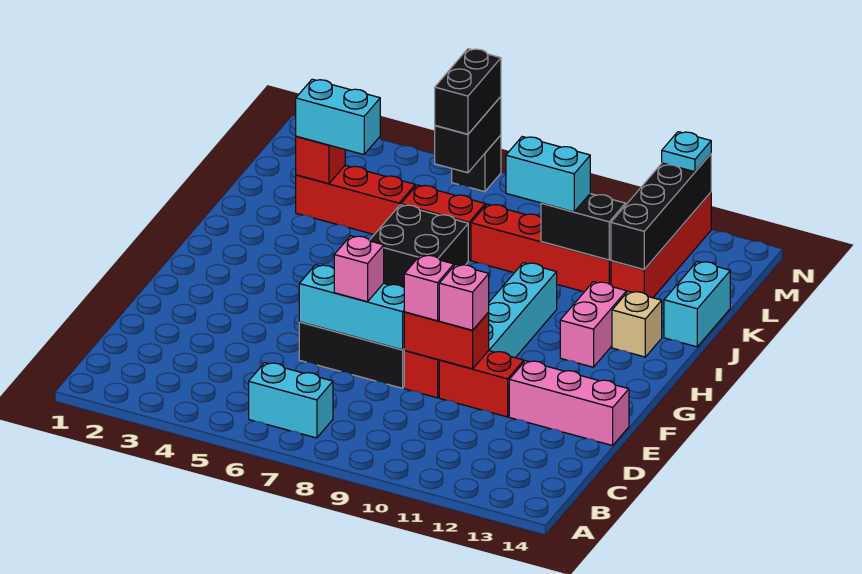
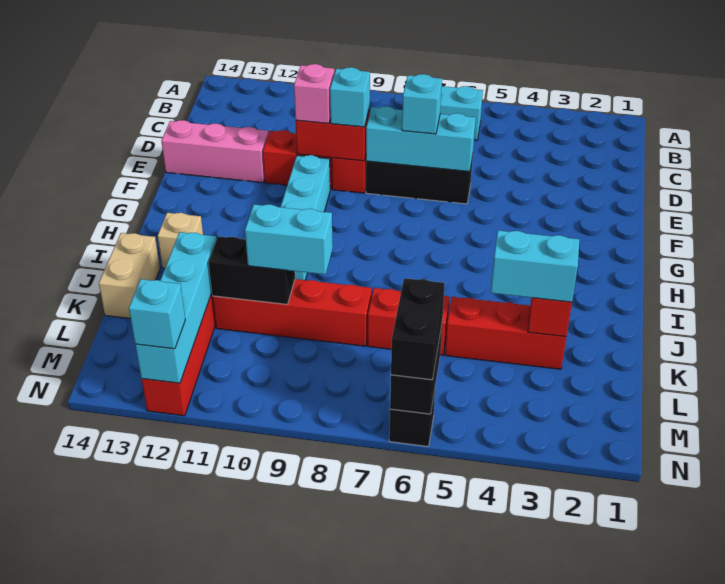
pink brick E7 level 3 -> cyan brick E7 level 3
pink brick E9 level 3 -> cyan brick E9 level 3
pink brick H12:I12 level 1 -> none
black brick I6:J7 level 1 -> none
cyan brick J14:K14 level 1 -> tan brick J14:K14 level 1
black brick K12:N12 level 2 -> cyan brick K12:N12 level 2
cyan plate N12 level 3 -> cyan brick N12 level 3

